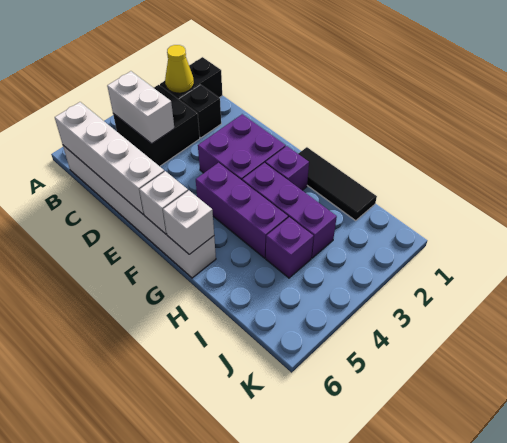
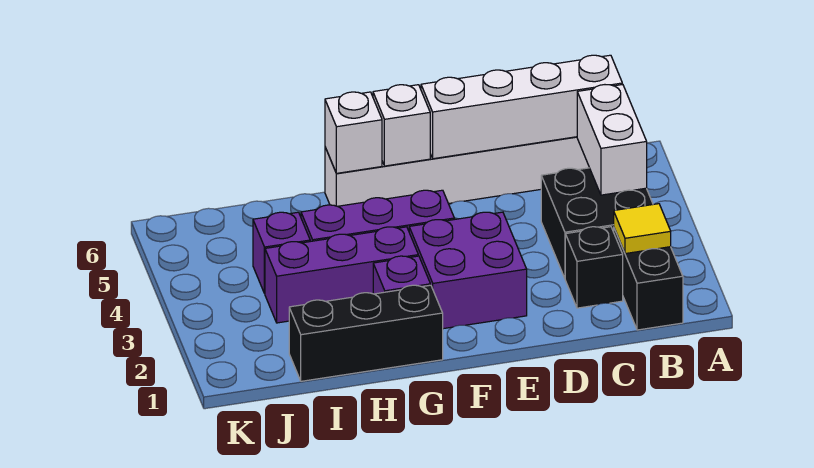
yellow cone B2 level 2 -> yellow tile B2 level 2
white brick B4:C4 level 2 -> white brick B4:B5 level 2
black tile G1:I1 level 1 -> black brick G1:I1 level 1

